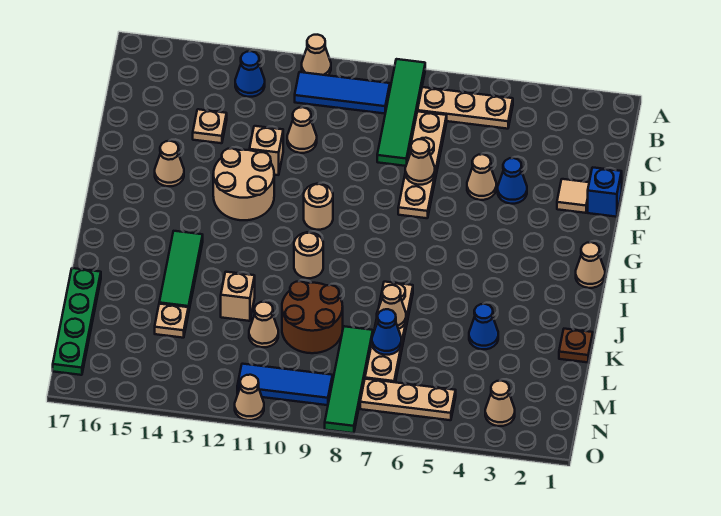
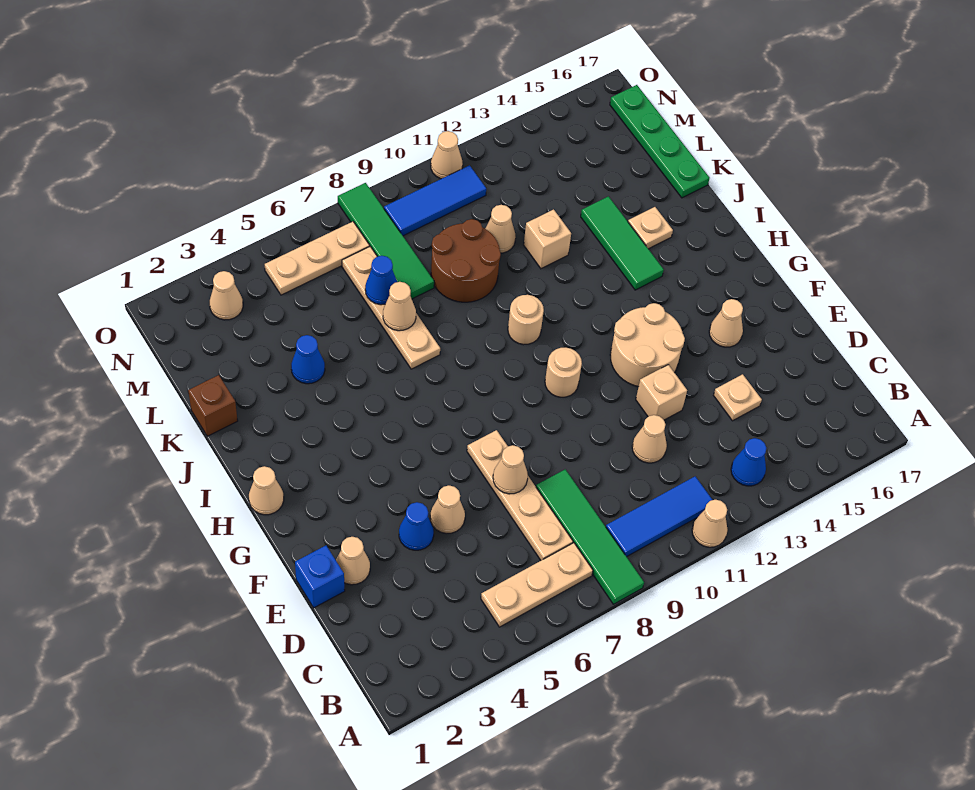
tan tile E2 level 1 -> tan cone E2 level 1
brown plate K1 level 1 -> brown brick K1 level 1
tan plate L14 level 1 -> tan plate J15 level 1

